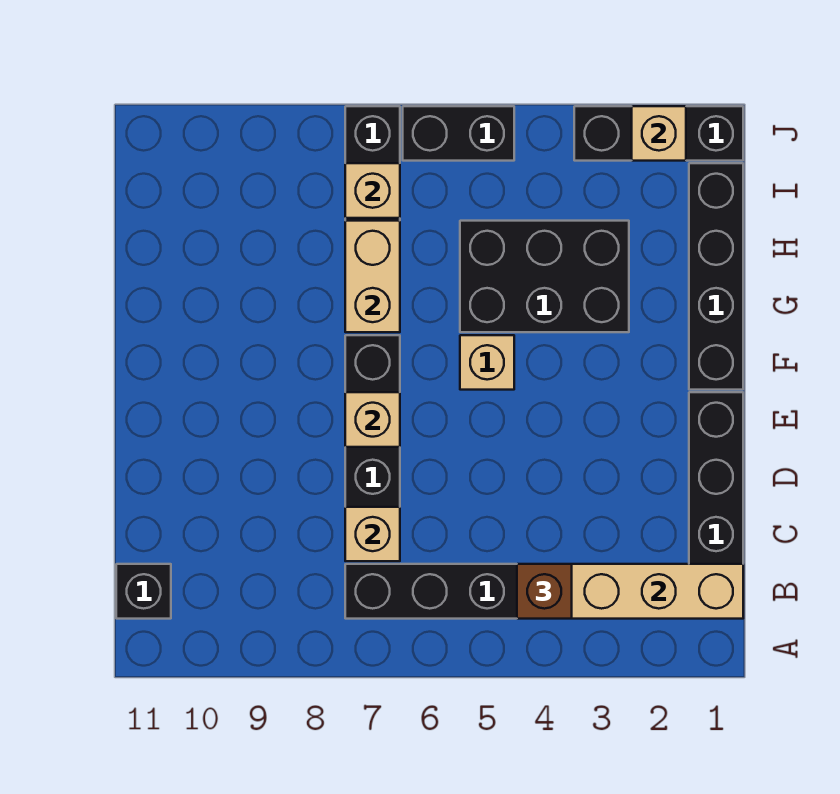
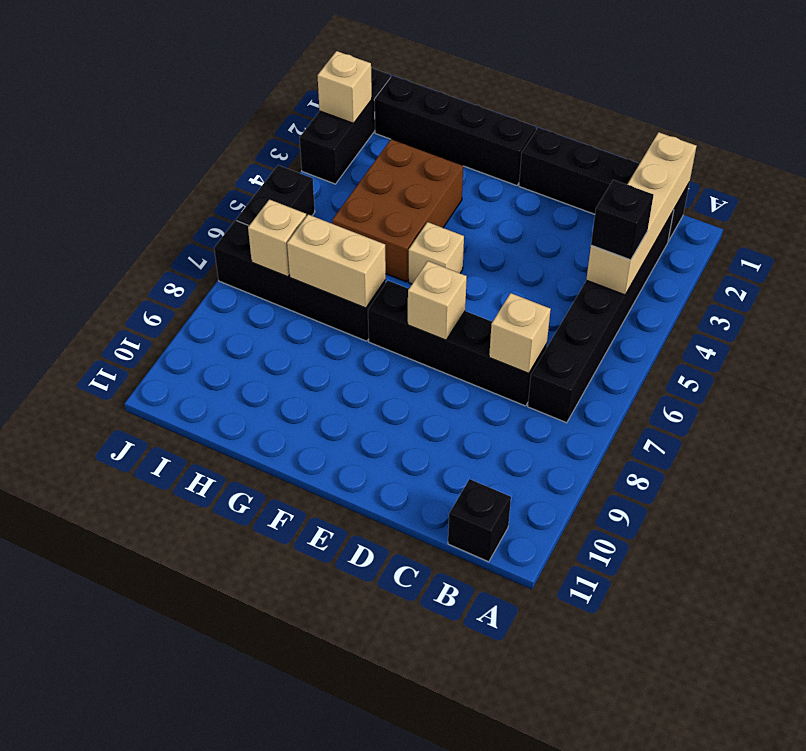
brown brick B4 level 3 -> black brick B4 level 3
black brick G3:H5 level 1 -> brown brick G3:H5 level 1

